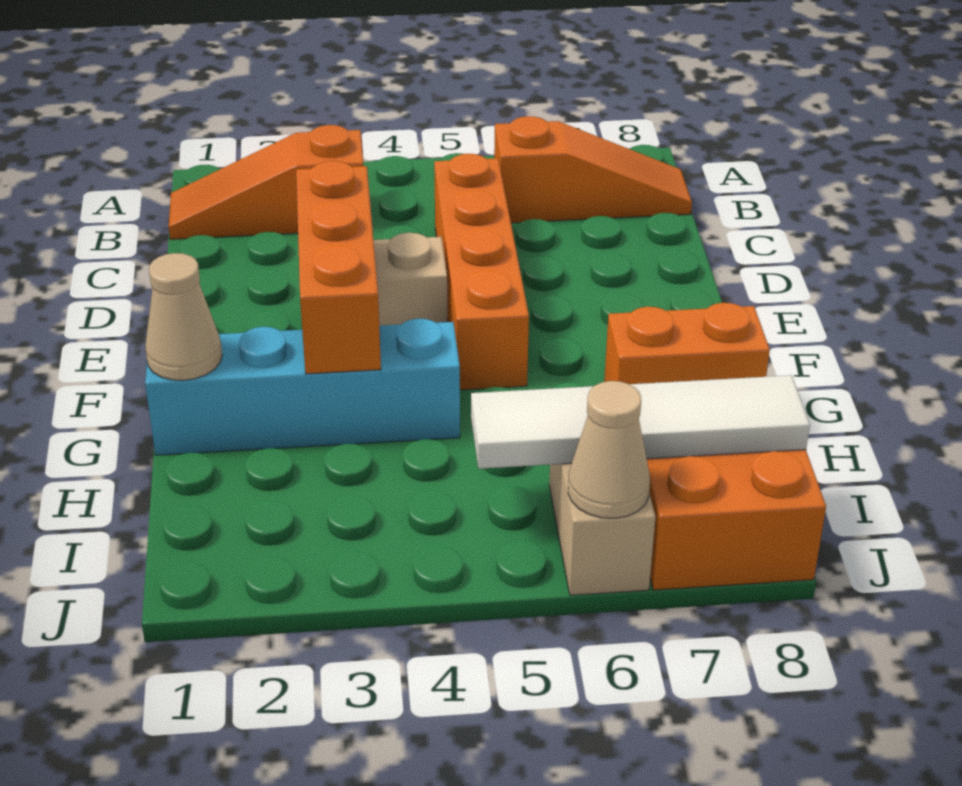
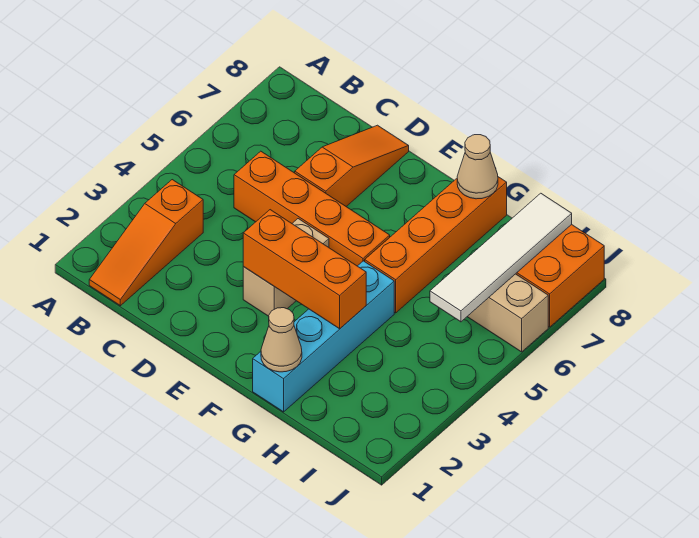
orange slope B6:B8 level 1 top 6 -> orange slope D6:D8 level 1 top 6
orange brick G7:G8 level 1 -> orange brick G5:G8 level 1
tan cone J6 level 2 -> tan cone G8 level 2

